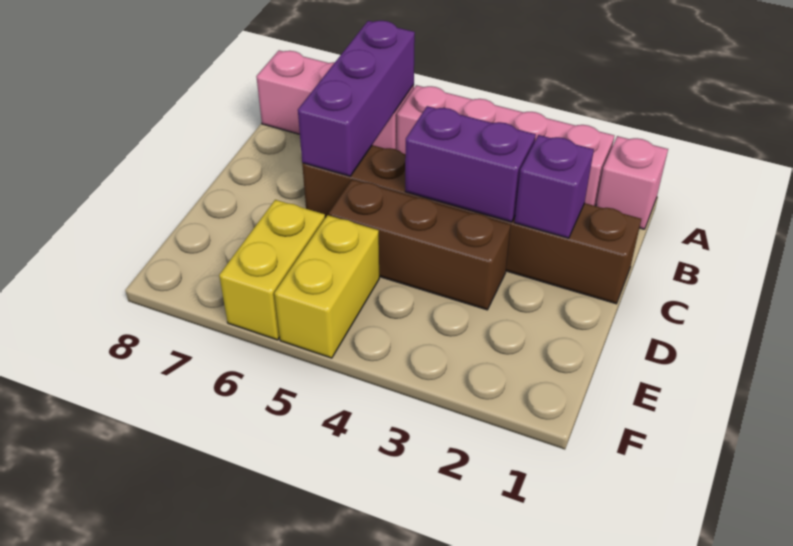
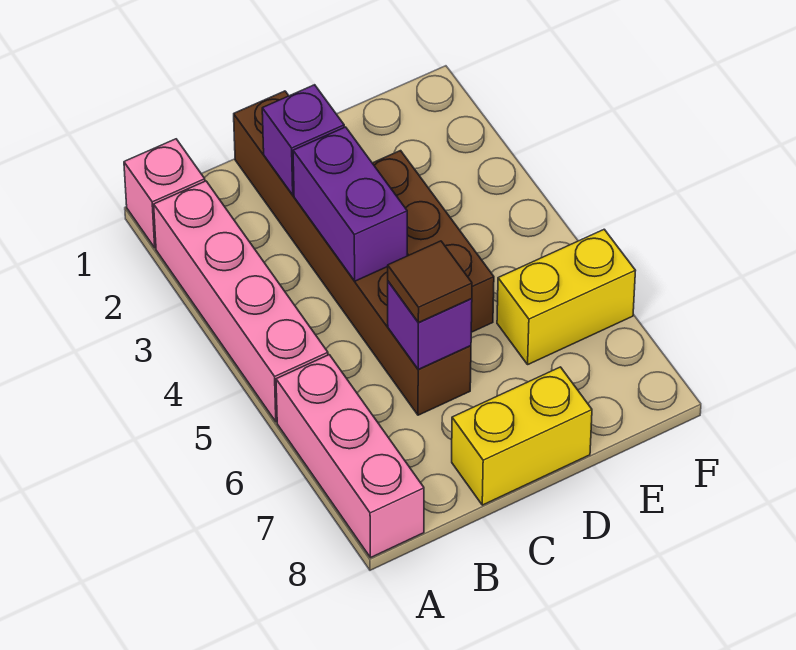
purple brick A6:C6 level 2 -> purple brick C6 level 2
none -> brown tile C6 level 3
yellow brick E5:F5 level 1 -> yellow brick C8:D8 level 1

